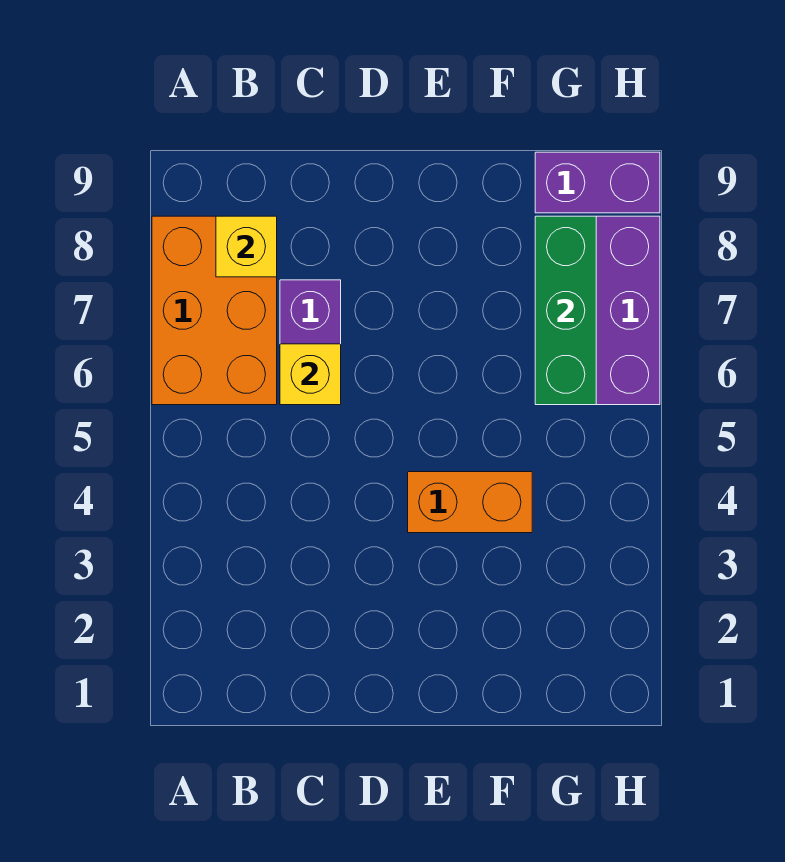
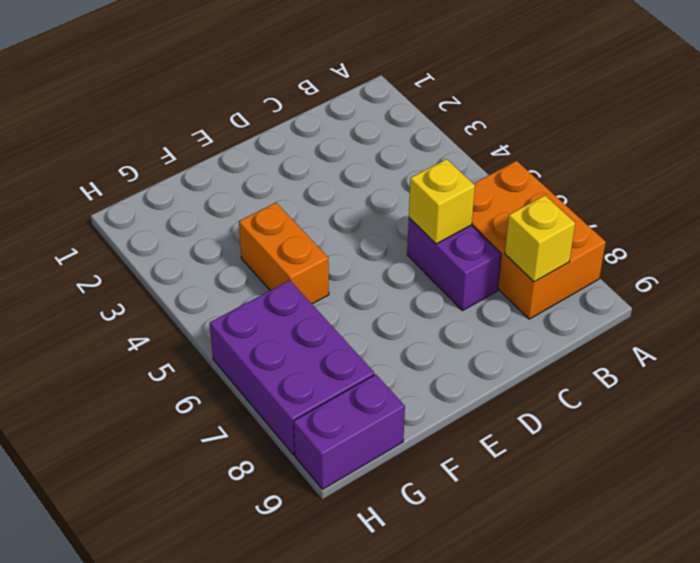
orange brick E4:F4 level 1 -> orange brick F4:F5 level 1
green brick G6:G8 level 2 -> none

